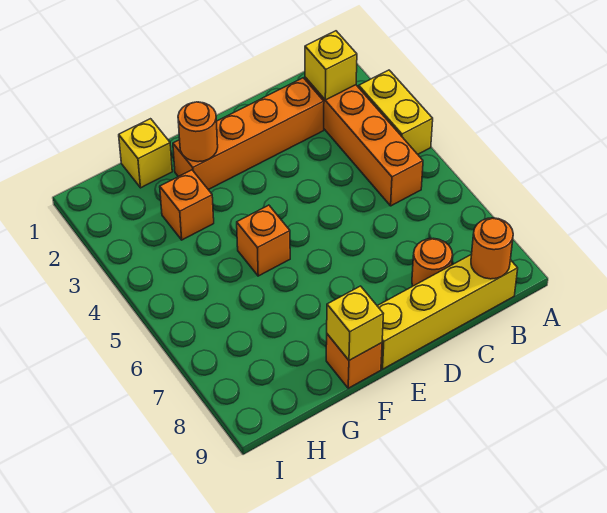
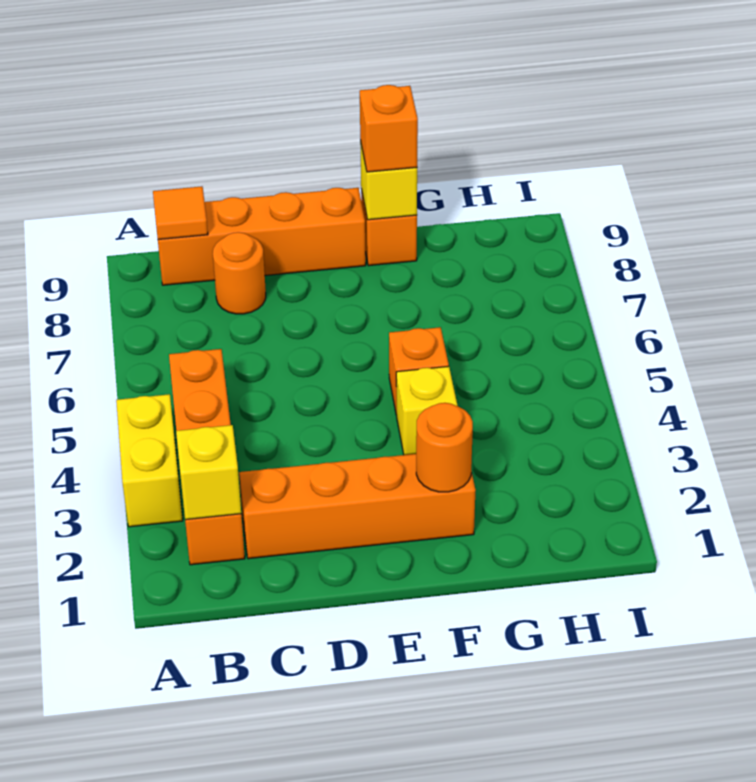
yellow brick B9:E9 level 1 -> orange brick B9:E9 level 1
orange round brick B9 level 2 -> orange tile B9 level 2
yellow brick G1 level 1 -> yellow brick F4 level 1
orange brick G3 level 1 -> orange brick F9 level 3

